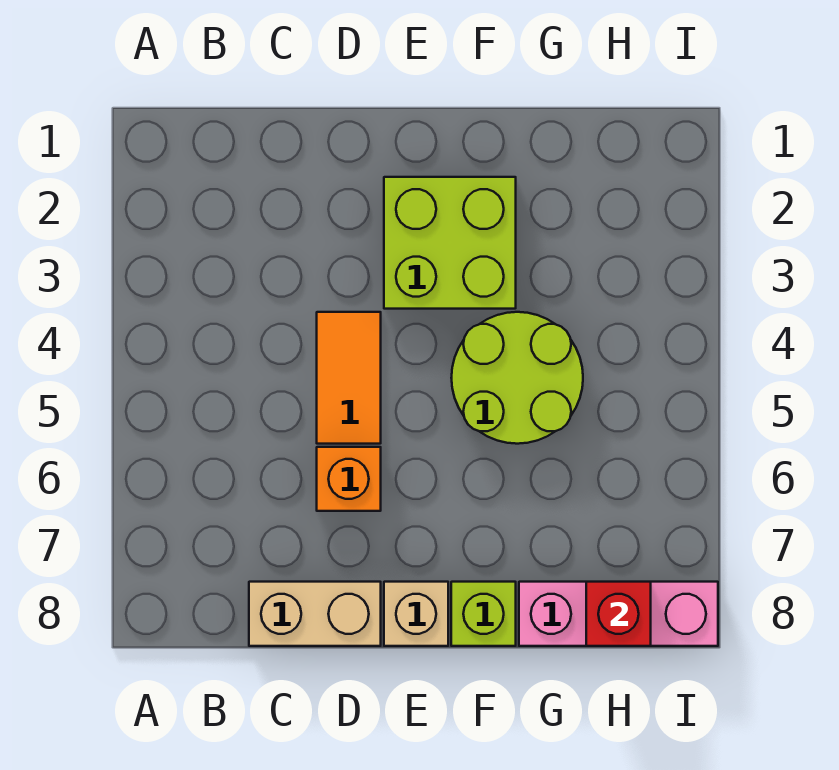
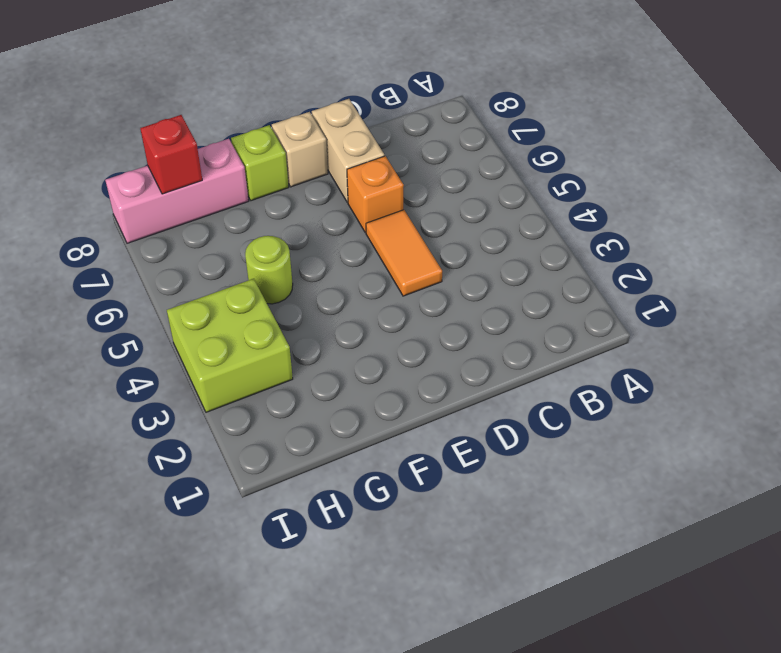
tan brick C8:D8 level 1 -> tan brick D7:D8 level 1
lime brick E2:F3 level 1 -> lime brick H3:I4 level 1
lime round brick F4:G5 level 1 -> lime round brick G5 level 1

